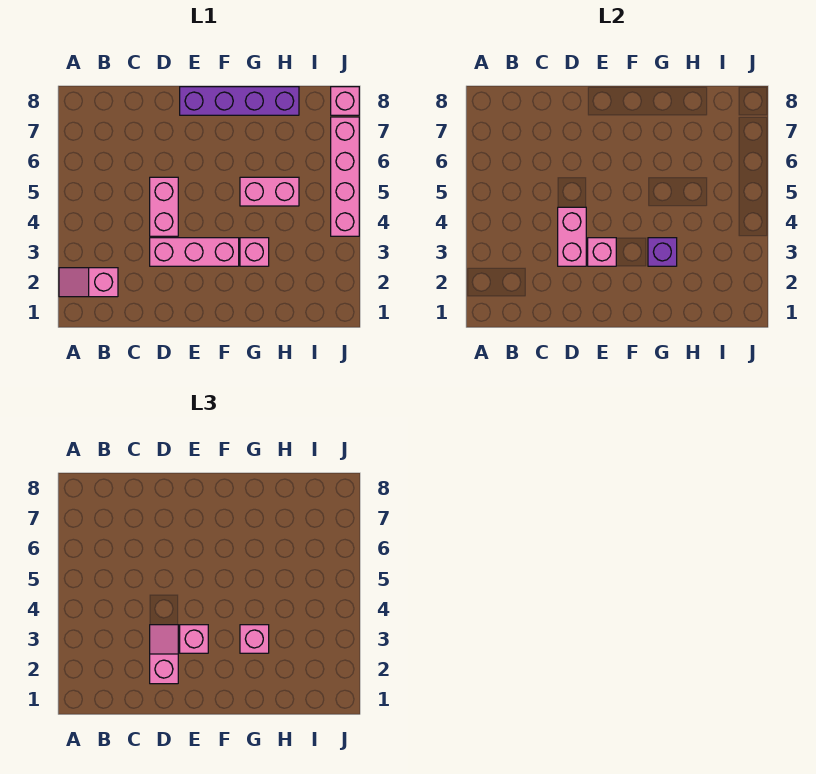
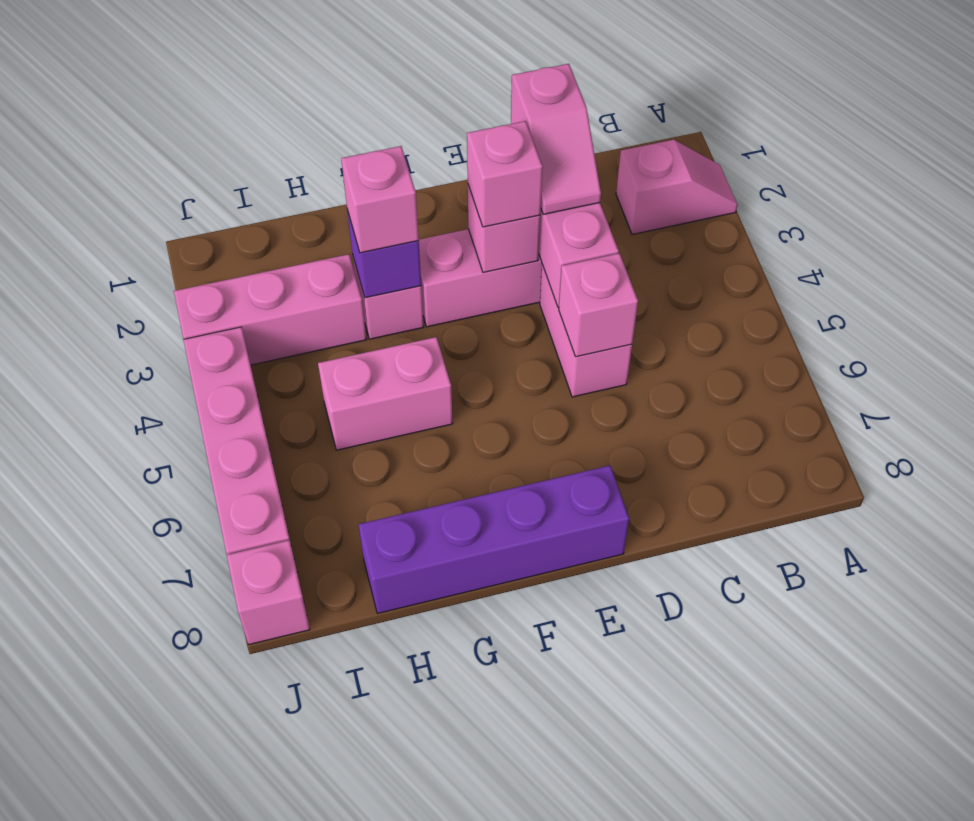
none -> pink brick D5 level 2
none -> pink brick H3:J3 level 1

